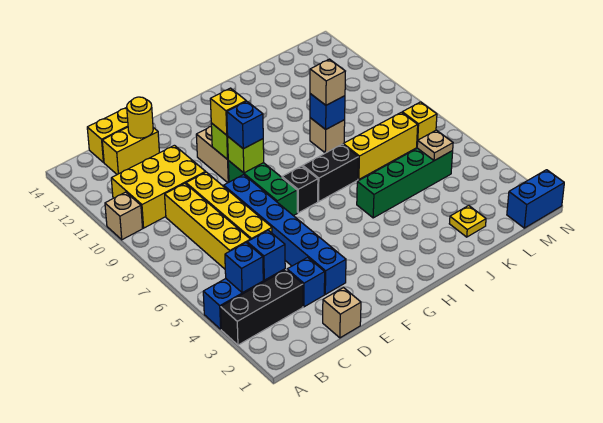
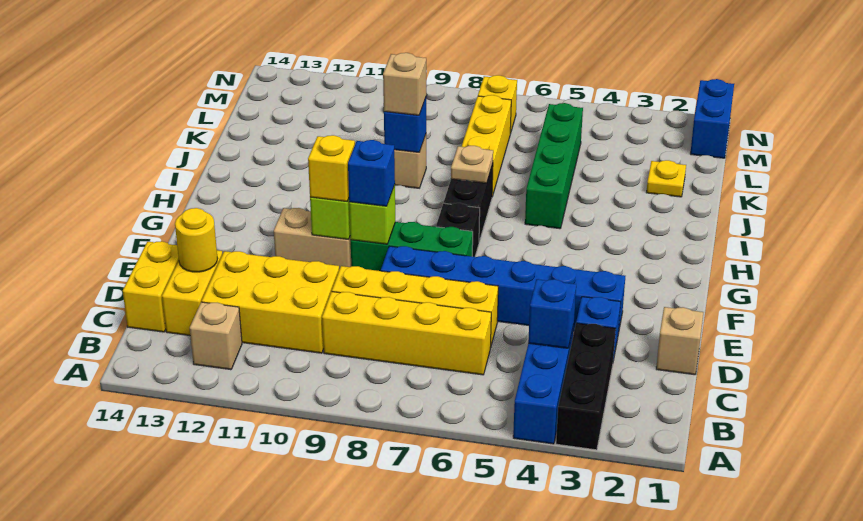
tan brick A10 level 1 -> tan brick B12 level 1
blue brick B4 level 2 -> none
yellow brick B10:D11 level 1 -> yellow brick C10:D12 level 1
tan plate L5 level 2 -> tan plate I7 level 2

